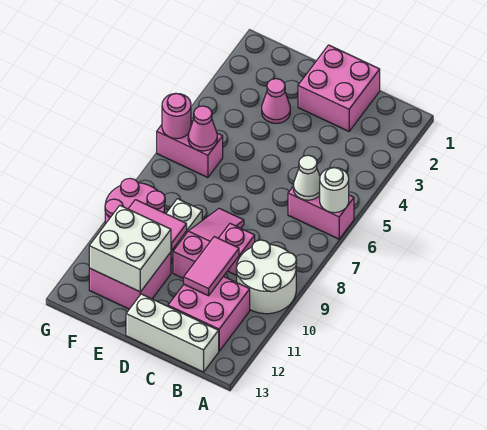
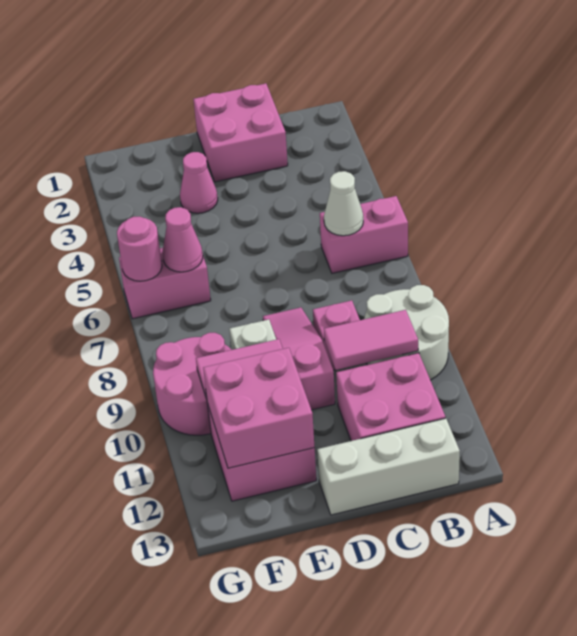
white round brick A6 level 2 -> none
pink tile C10:C11 level 2 -> pink tile B10:C10 level 2
white brick E11:F12 level 2 -> pink brick E11:F12 level 2

